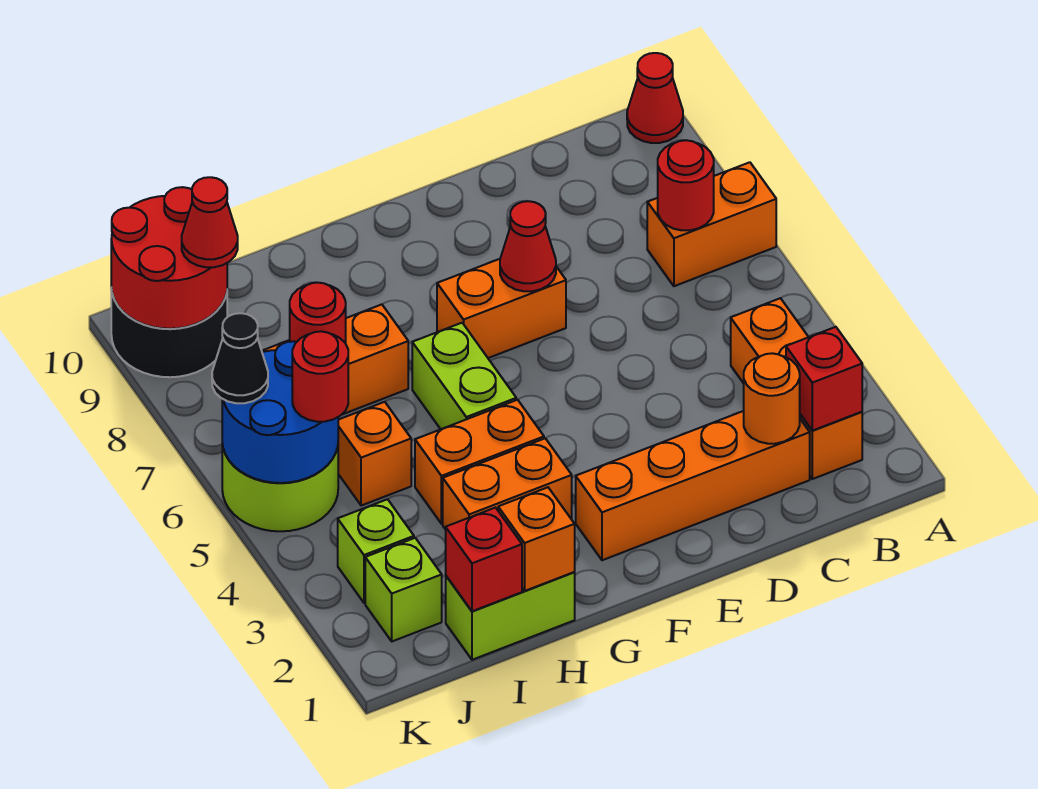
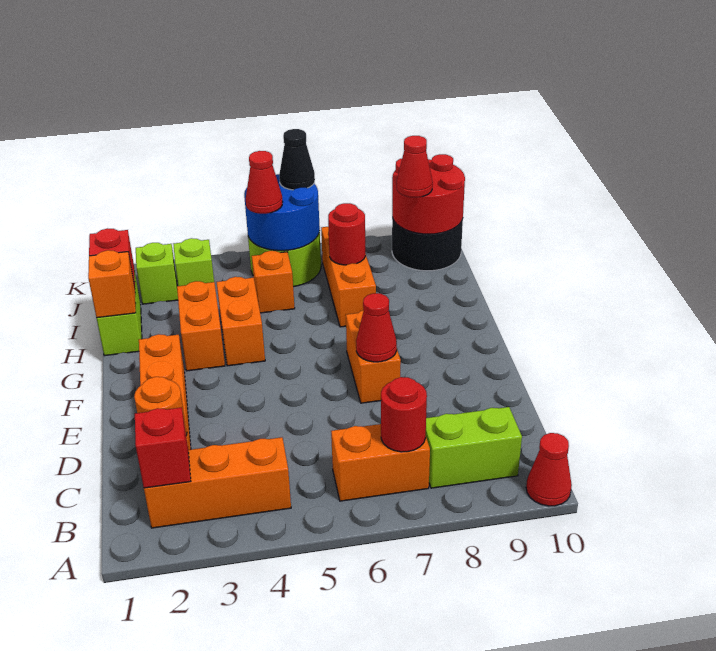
orange brick A7:B7 level 1 -> orange brick B6:B7 level 1
lime brick G5:G6 level 1 -> lime brick B8:B9 level 1
red round brick J5 level 3 -> red cone J5 level 3

